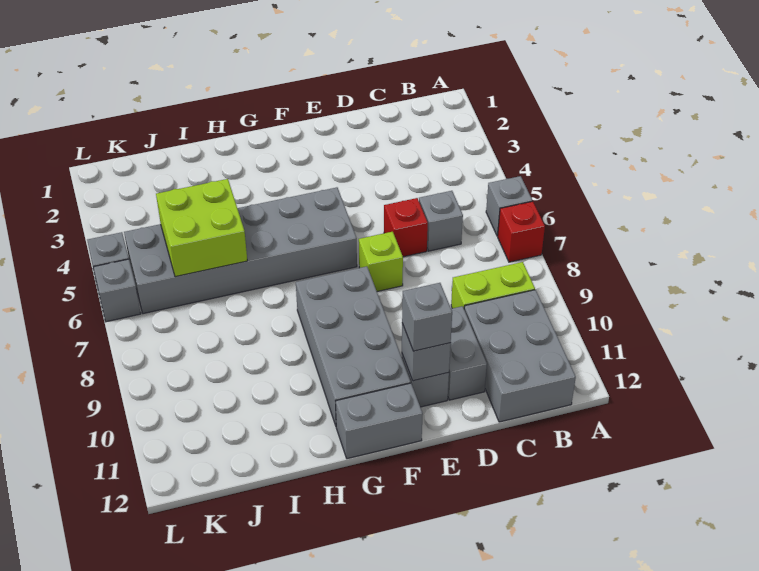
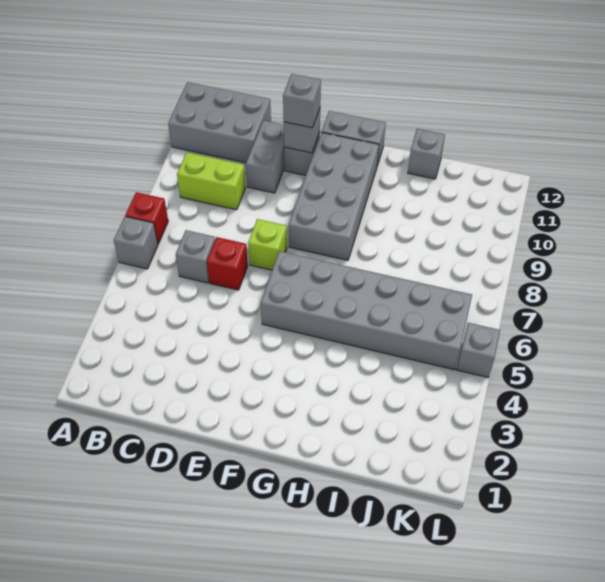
grey brick B10:C12 level 1 -> grey brick A11:C12 level 1
lime brick I5:J6 level 2 -> none
grey brick L6 level 1 -> grey brick I12 level 1

